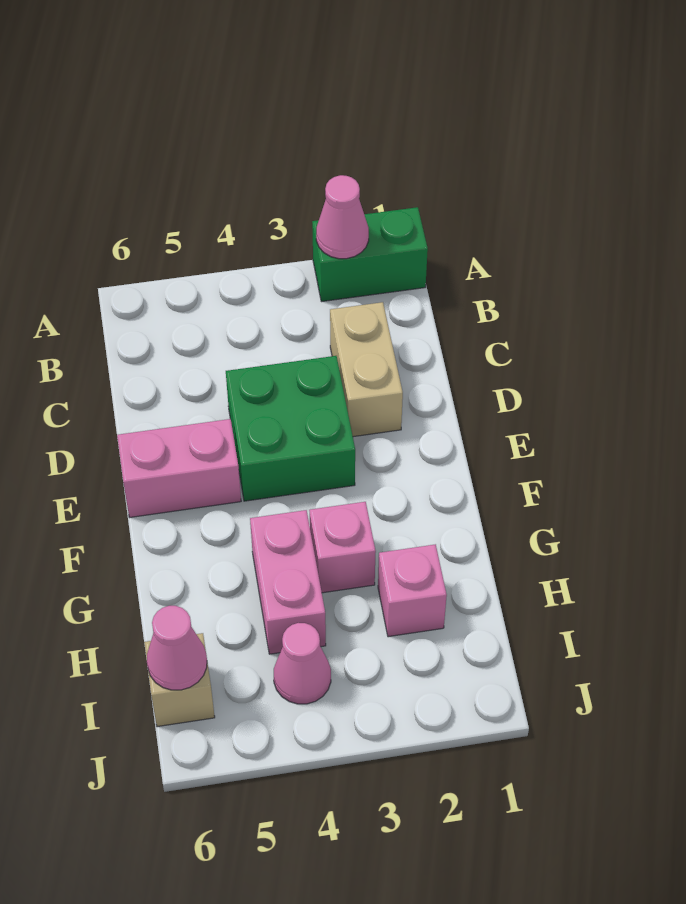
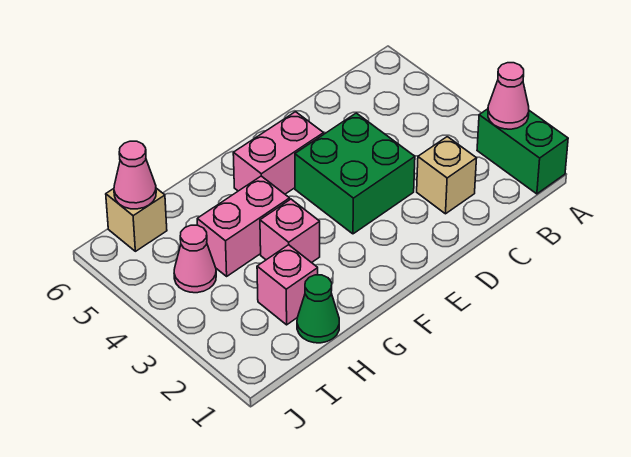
tan brick C2:D2 level 1 -> tan brick C2 level 1
pink brick E5:E6 level 1 -> pink brick E5:F5 level 1
none -> green cone H1 level 1

